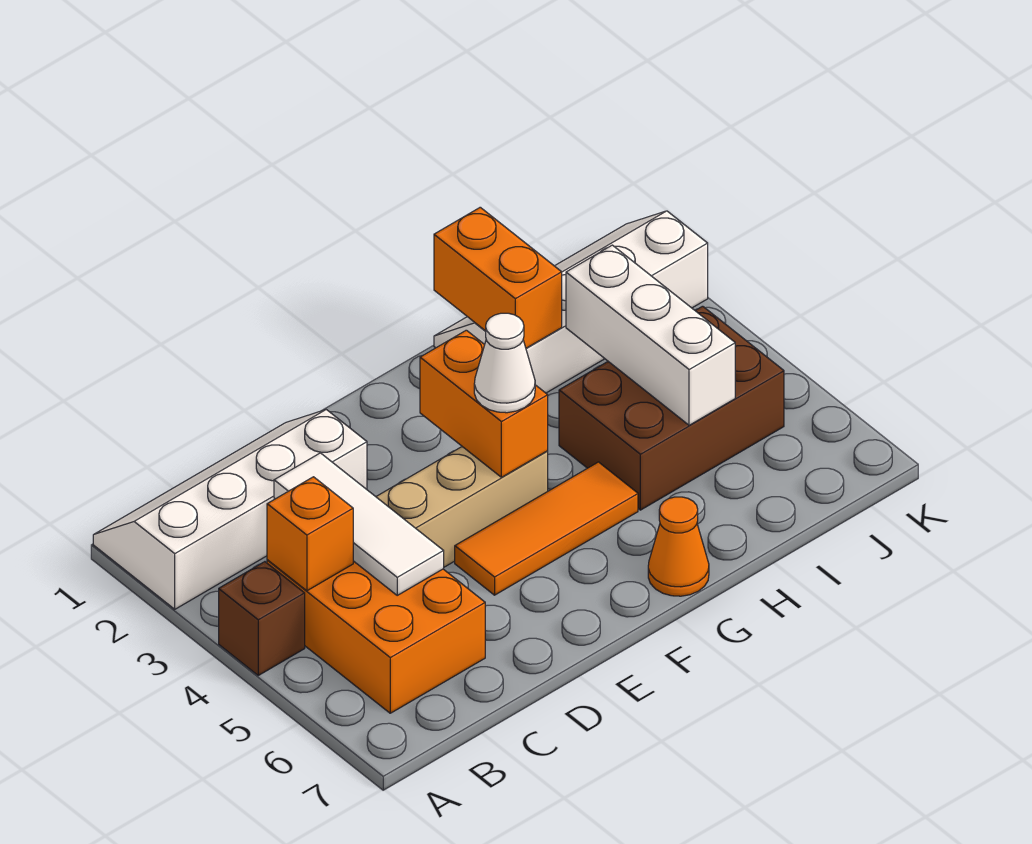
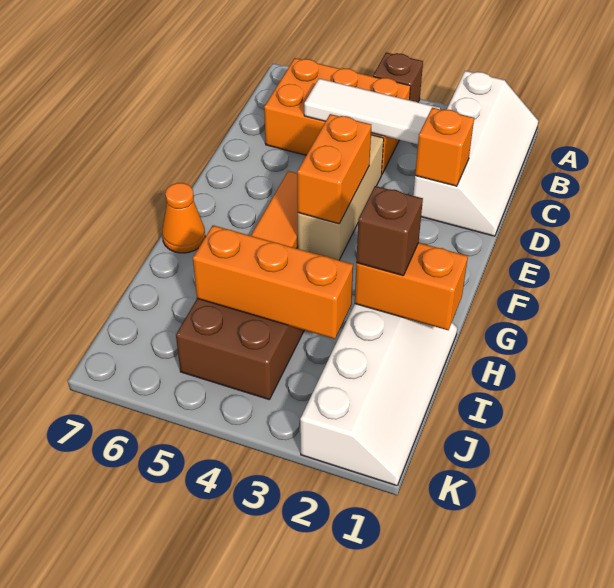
orange brick B4 level 2 -> orange brick D2 level 2
orange brick F3:F4 level 2 -> orange brick E4:F4 level 2
white cone F4 level 3 -> none
none -> brown brick H2 level 3
white brick I3:I5 level 2 -> orange brick I3:I5 level 2

